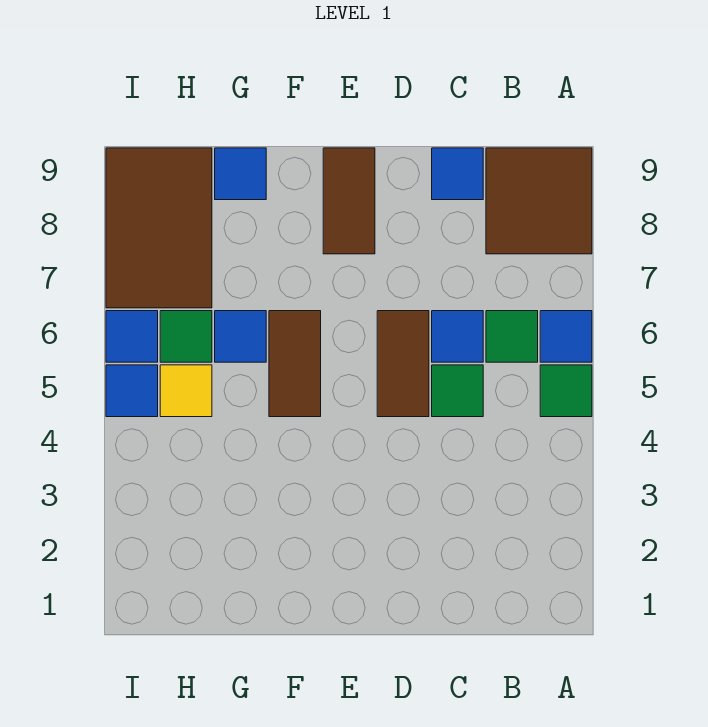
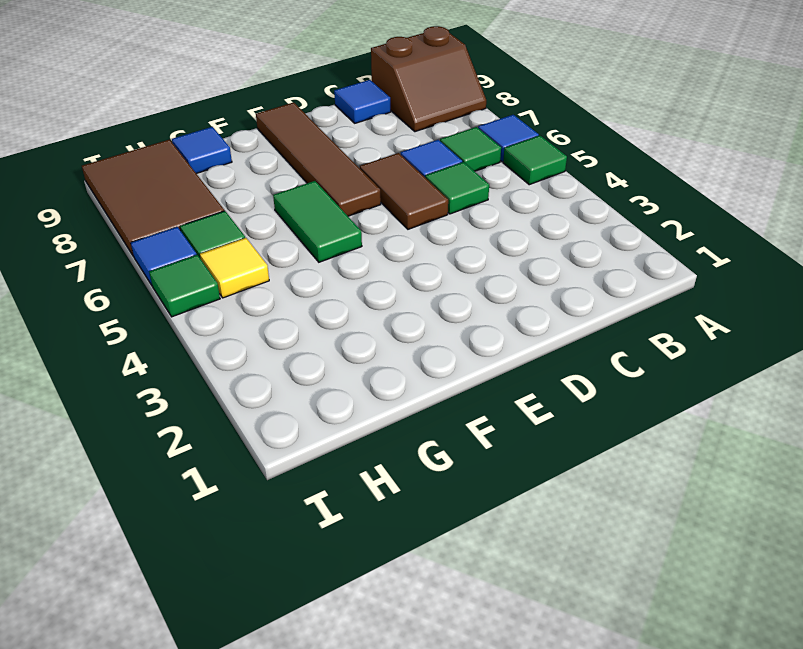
brown tile A8:B9 level 1 -> brown slope A8:B9 level 1 top 9
brown tile E8:E9 level 1 -> brown tile E6:E9 level 1
brown tile F5:F6 level 1 -> green tile F5:F6 level 1
blue tile G6 level 1 -> none
blue tile I5 level 1 -> green tile I5 level 1

